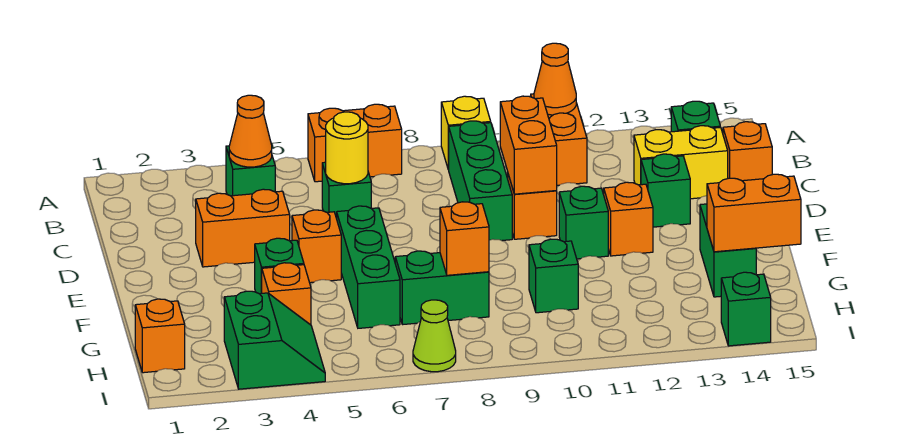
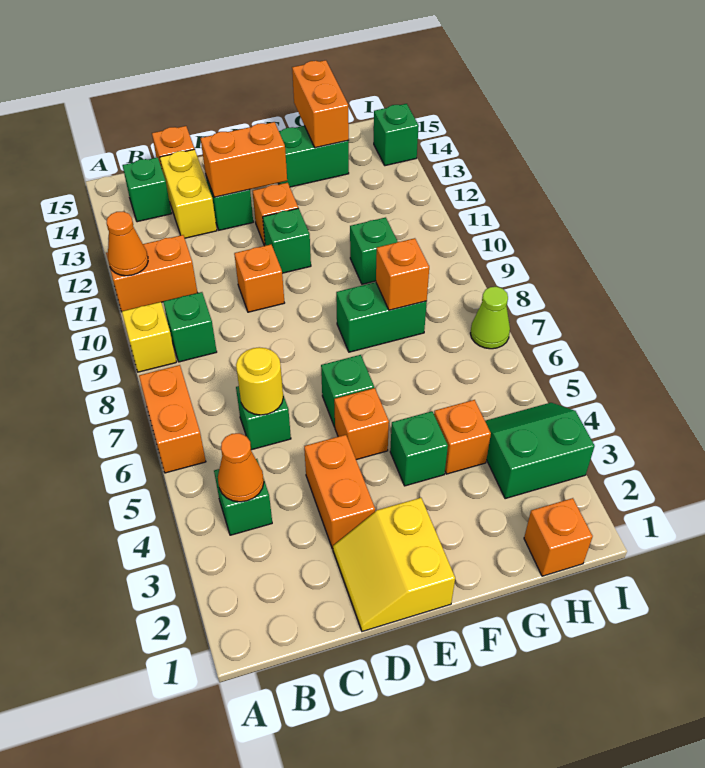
green brick B9:D9 level 1 -> green brick B9 level 1
orange brick C10:D10 level 2 -> orange brick D13:E13 level 2
none -> yellow slope D1:E2 level 1 top E
green brick E6:G6 level 1 -> green brick E6 level 1
green brick G7:G8 level 1 -> green brick F8:G8 level 1

